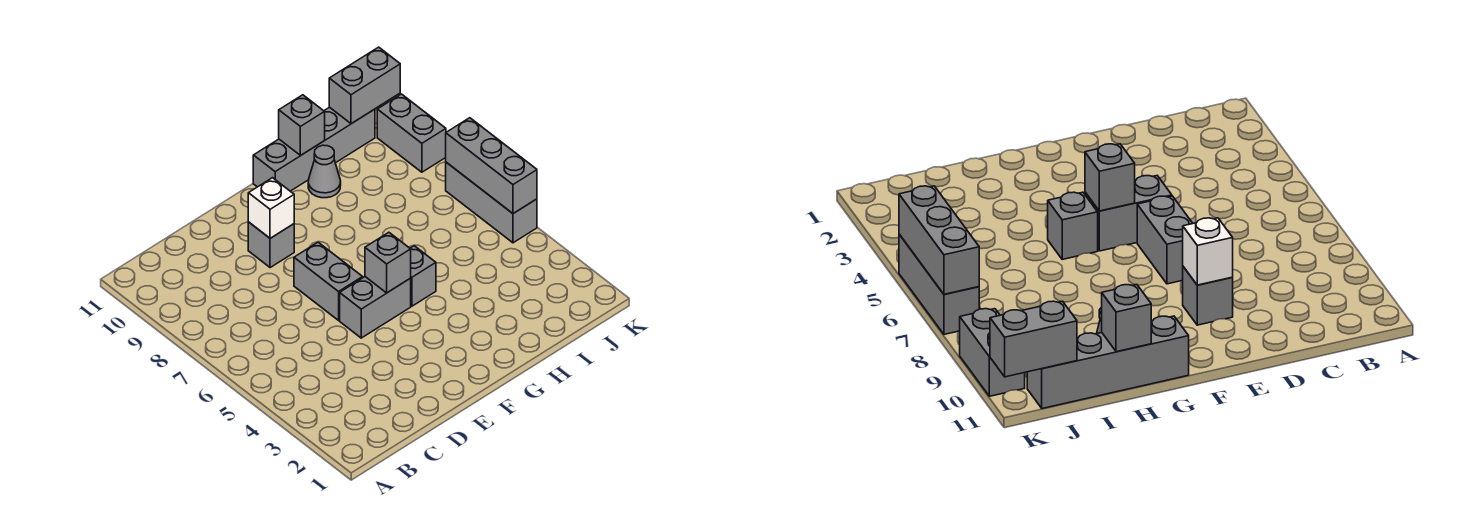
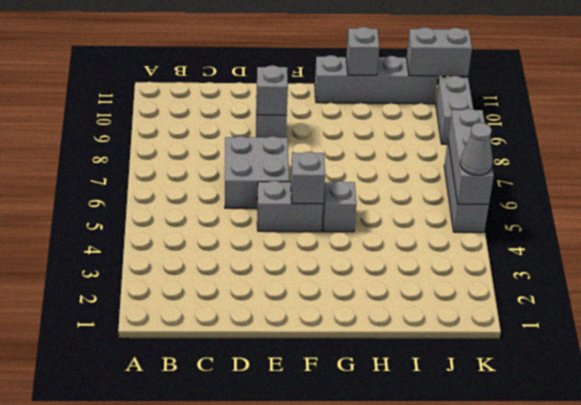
grey brick E6:E7 level 1 -> grey brick D6:E7 level 1
white brick E9 level 2 -> grey brick E9 level 2
grey cone H10 level 1 -> grey cone K5 level 3

